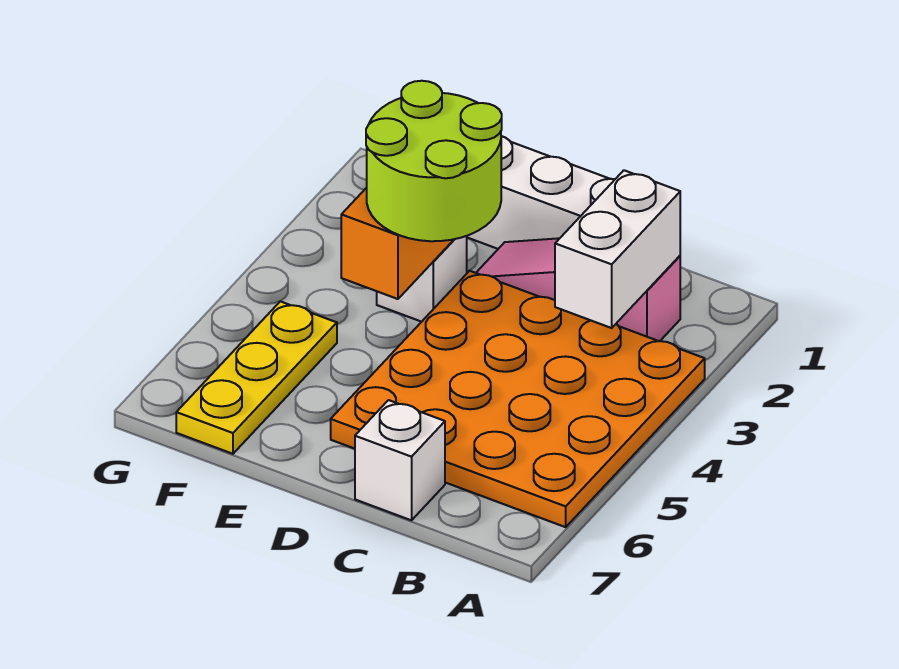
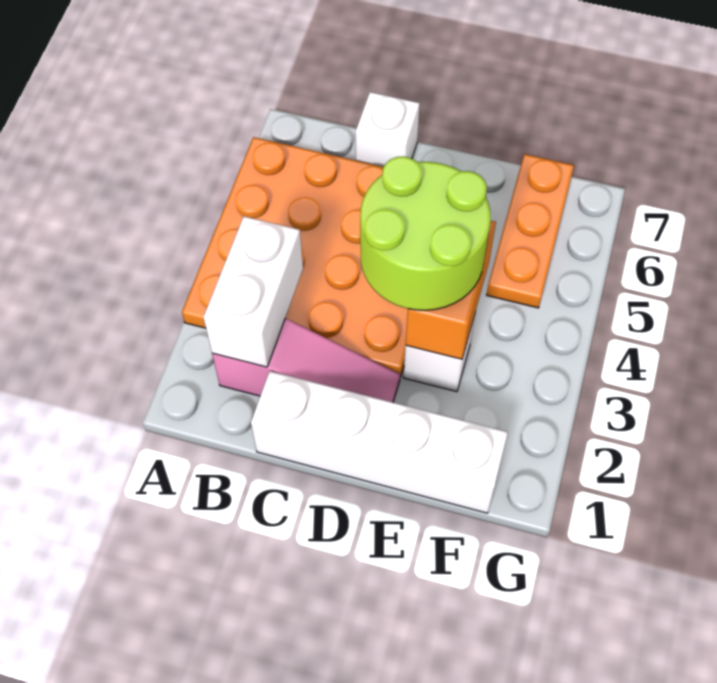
yellow plate F5:F7 level 1 -> orange plate F5:F7 level 1

